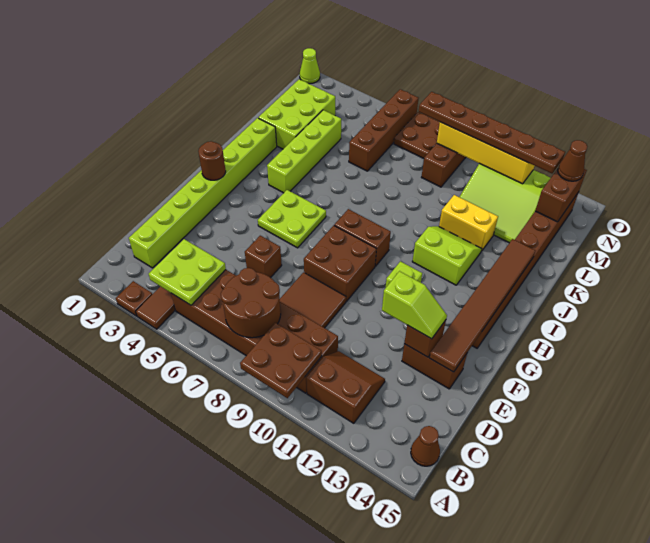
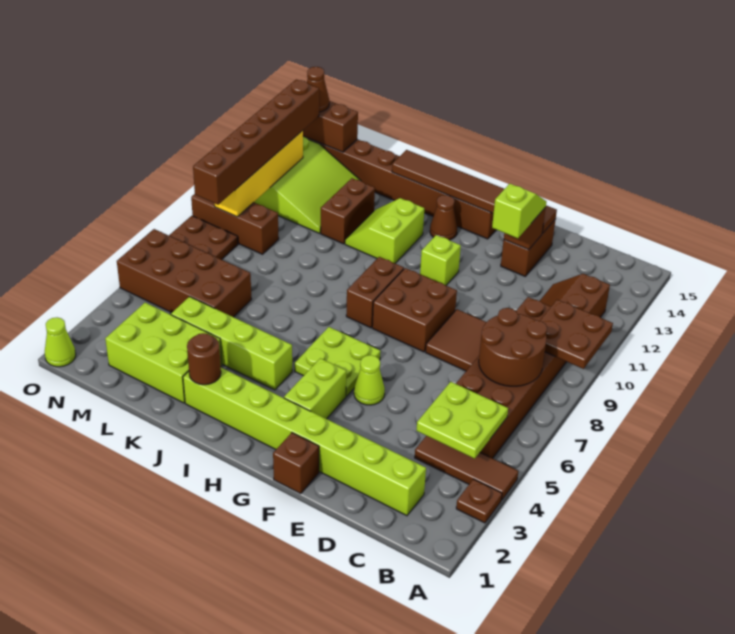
brown cone B15 level 1 -> brown cone H13 level 1
brown brick E6 level 1 -> brown brick F1 level 1
none -> lime cone F5 level 1
brown round brick G2 level 2 -> brown round brick J2 level 2
none -> lime brick G3:G4 level 1
yellow brick K11:K12 level 1 -> brown brick K11:K12 level 1
brown brick L6:O6 level 1 -> brown brick L5:O6 level 1
brown plate N8:N13 level 3 -> brown brick N8:N13 level 3

